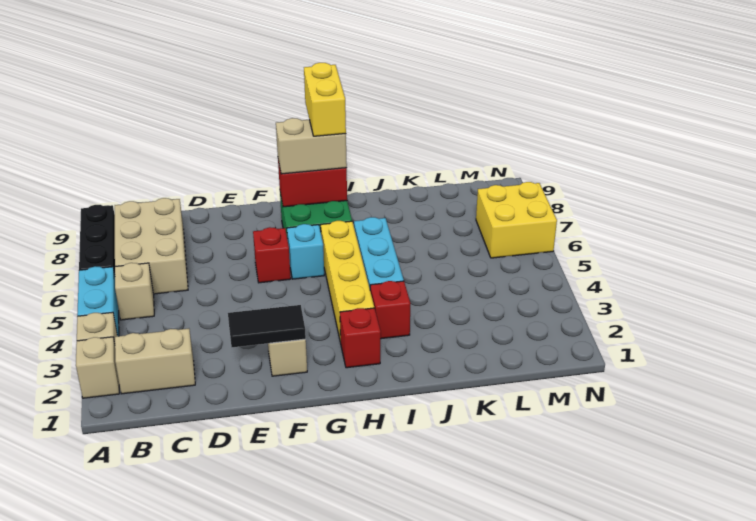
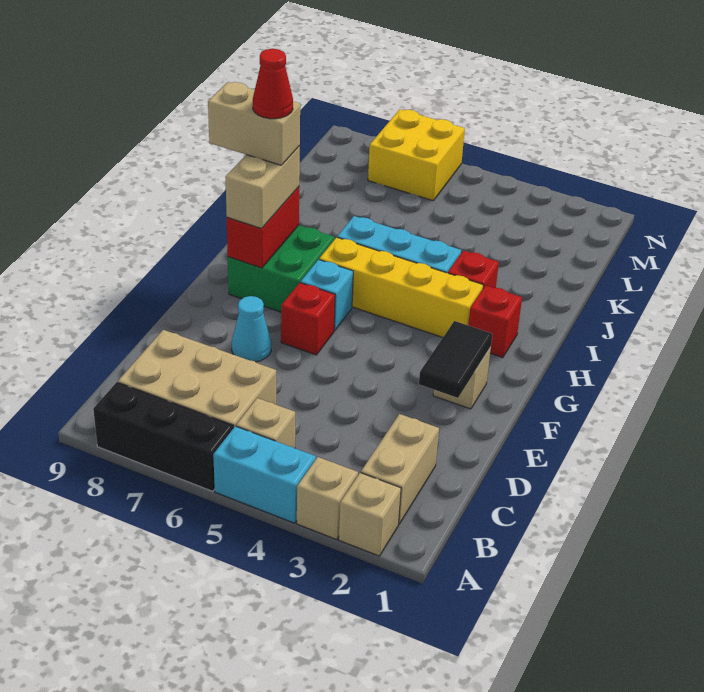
none -> cyan cone E7 level 1
yellow brick H8:H9 level 4 -> tan brick H8:H9 level 4
none -> red cone H8 level 5

